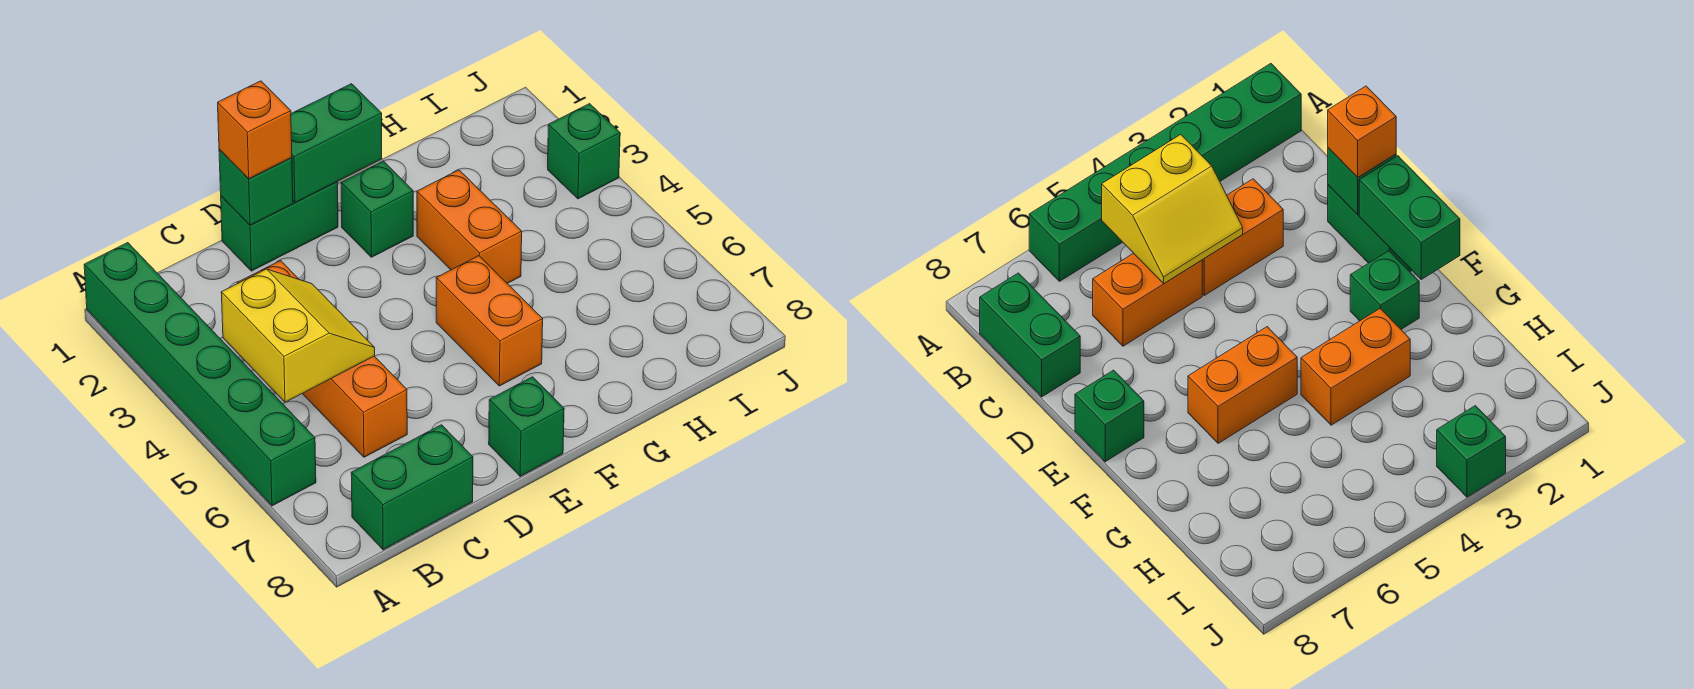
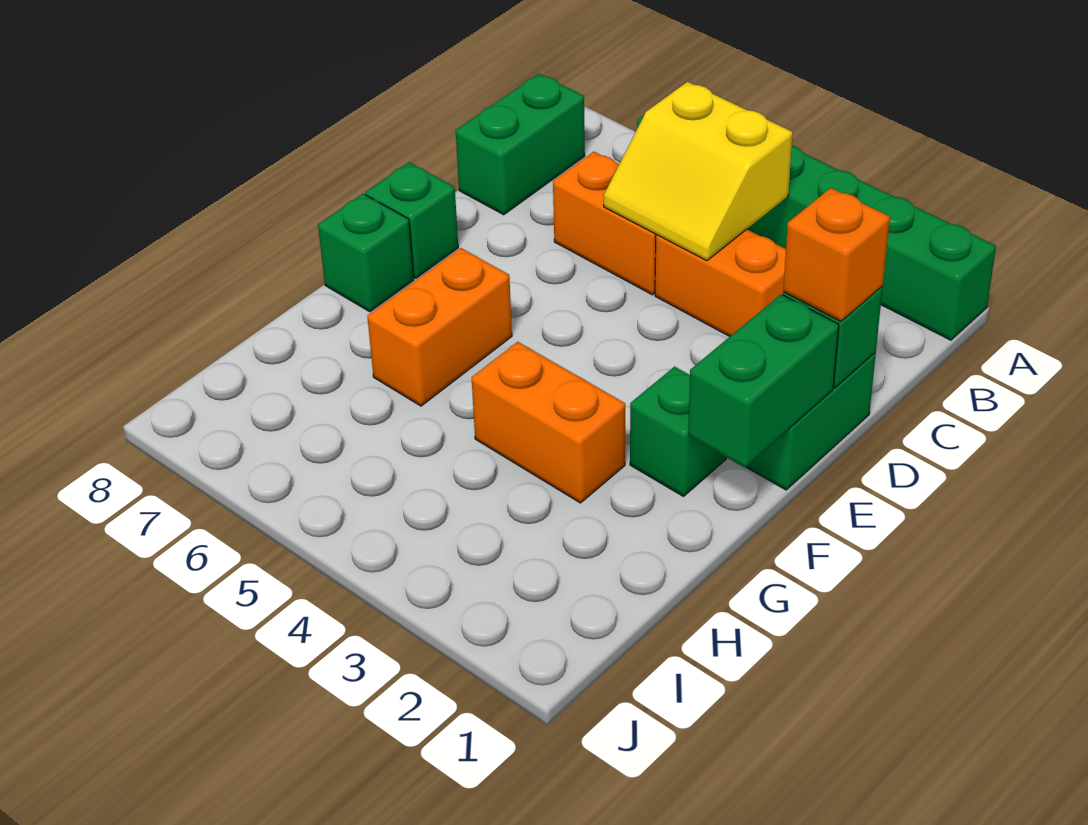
orange brick F5:F6 level 1 -> orange brick F6:G6 level 1
green brick J3 level 1 -> green brick F8 level 1

